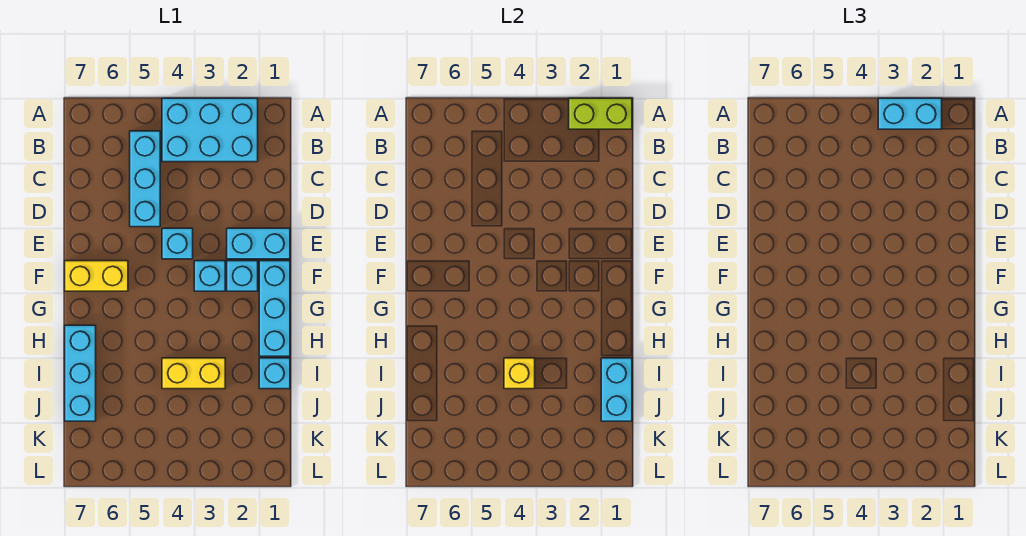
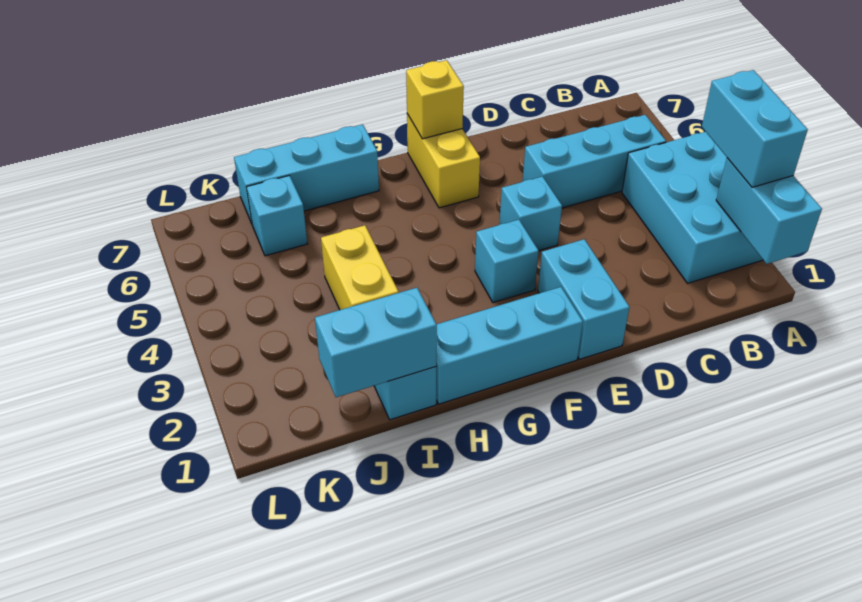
lime brick A1:A2 level 2 -> cyan brick A1:A2 level 2
cyan brick F2 level 1 -> cyan brick J6 level 1
yellow brick I4 level 2 -> yellow brick F7 level 2

